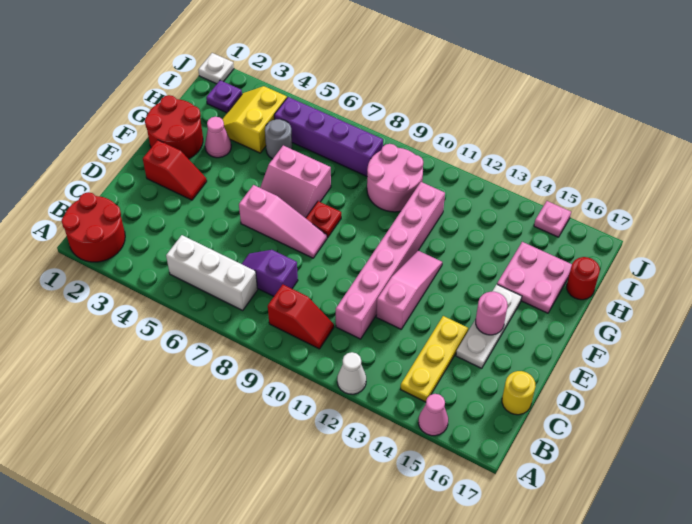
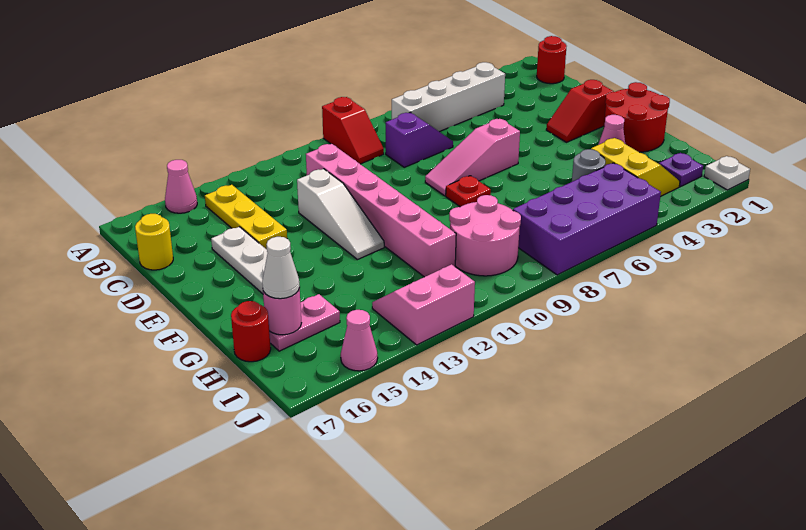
red round brick A1:B2 level 1 -> red round brick B1 level 1
white cone A12 level 1 -> white cone H16 level 3
white brick B5:B7 level 1 -> white brick B4:B7 level 1
red slope B9:B10 level 1 top 9 -> red slope A9:B9 level 1 top A
pink slope D12:F12 level 1 top D -> white slope D12:F12 level 1 top D
pink round brick E15 level 2 -> pink round brick H16 level 2
pink slope F6:G7 level 1 top G -> pink slope I12:J13 level 1 top J
pink plate G15:H16 level 1 -> pink plate H15:H16 level 1
purple brick I5:I8 level 1 -> purple brick I5:J8 level 1
pink plate J15 level 1 -> pink cone J15 level 1

